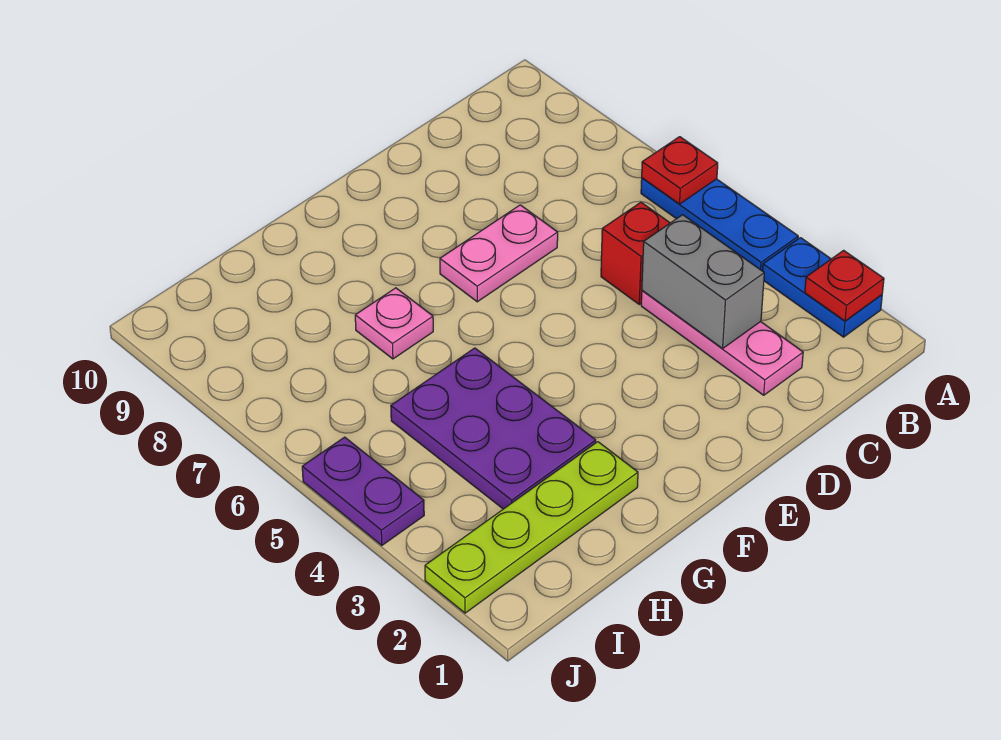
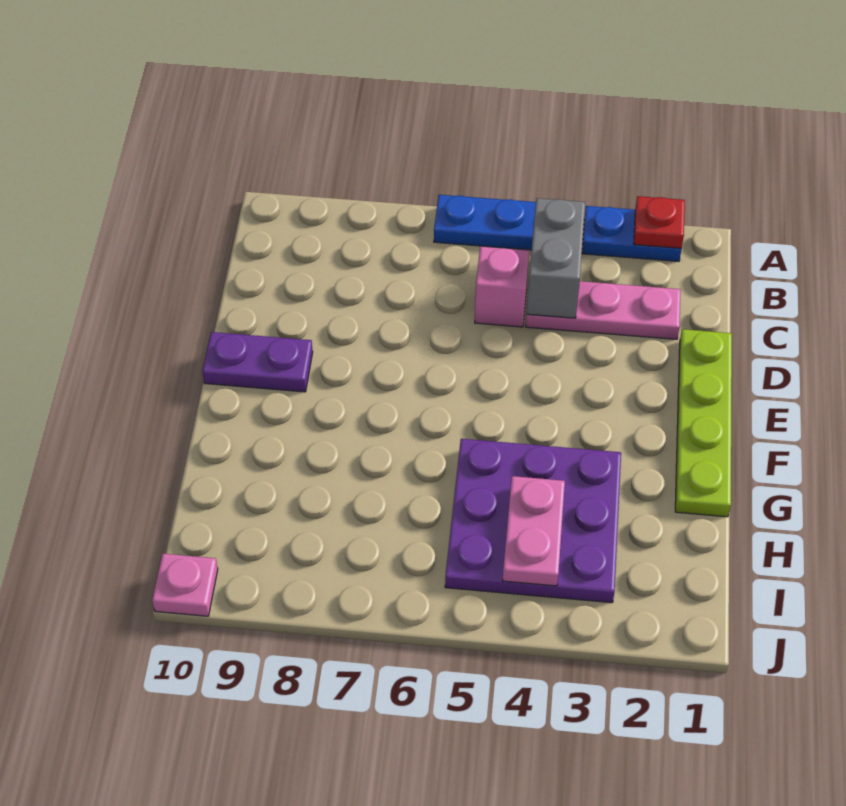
red plate A6 level 2 -> none
grey brick C3:C4 level 2 -> grey brick B4:C4 level 2
red brick C5 level 1 -> pink brick C5 level 1
pink plate D7:E7 level 1 -> pink plate H4:I4 level 2
lime plate G2:J2 level 1 -> lime plate D1:G1 level 1
purple plate G3:H5 level 1 -> purple plate G3:I5 level 1
pink plate G7 level 1 -> pink plate J10 level 1
purple plate J4:J5 level 1 -> purple plate E9:E10 level 1

